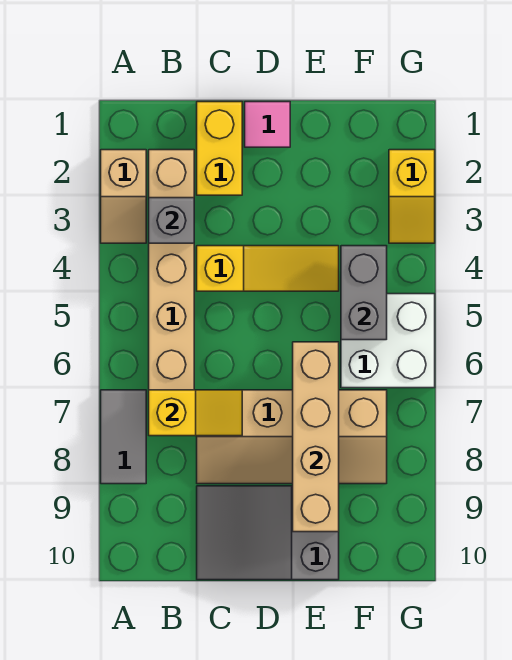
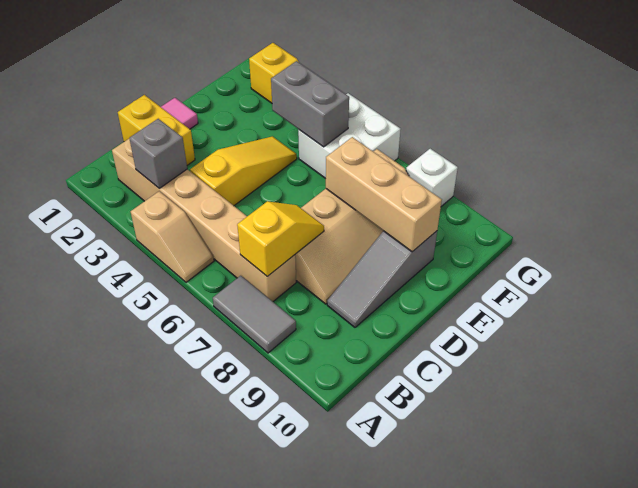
tan slope A2:A3 level 1 top 2 -> tan slope A4:A5 level 1 top 4
grey slope C9:E10 level 1 top E -> grey slope C9:E9 level 1 top E
tan brick E6:E9 level 2 -> tan brick E7:E9 level 2
none -> white brick G8 level 1

